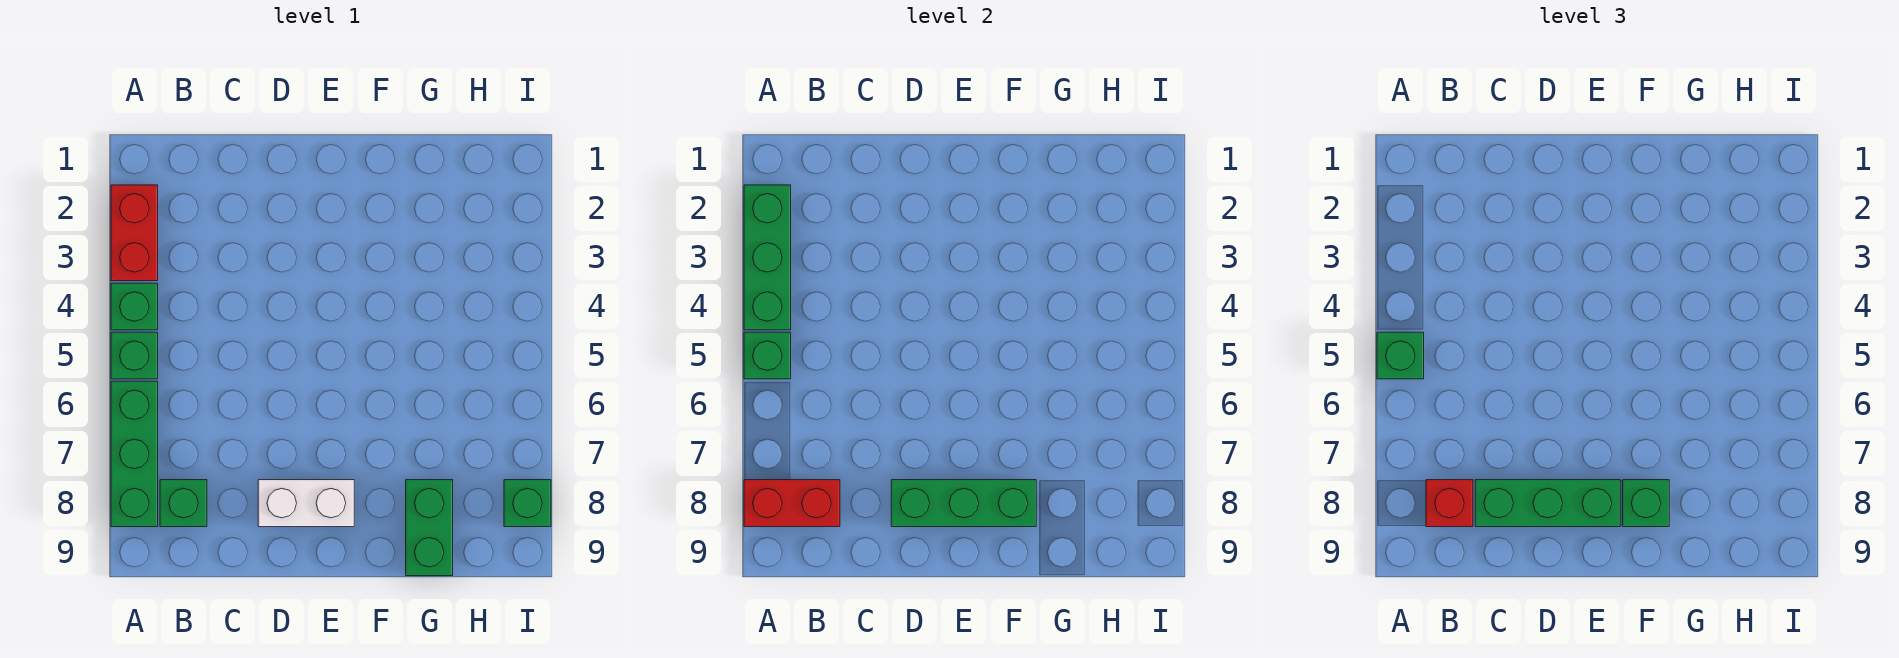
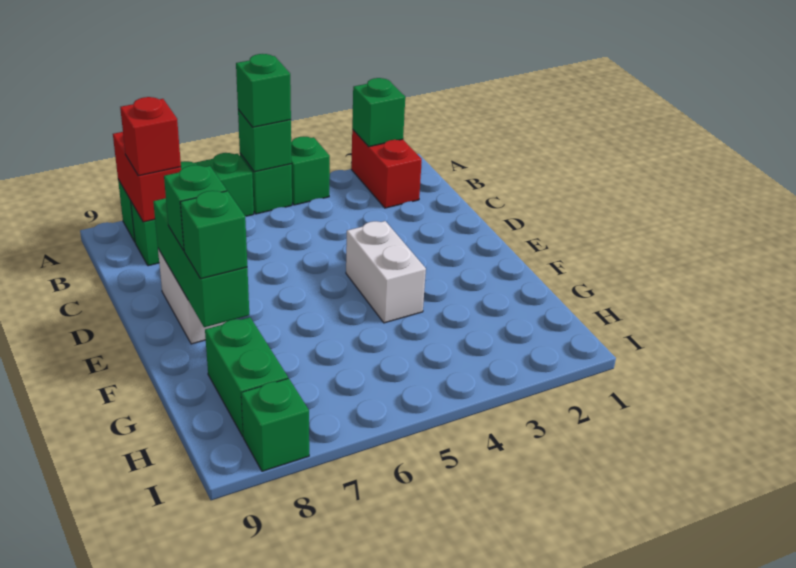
red brick A2:A3 level 1 -> red brick A2:B2 level 1
green brick A2:A4 level 2 -> green brick A2 level 2
green brick C8:E8 level 3 -> green brick E8 level 3
none -> white brick E4:F4 level 1
green brick G8:G9 level 1 -> green brick G8:H8 level 1

